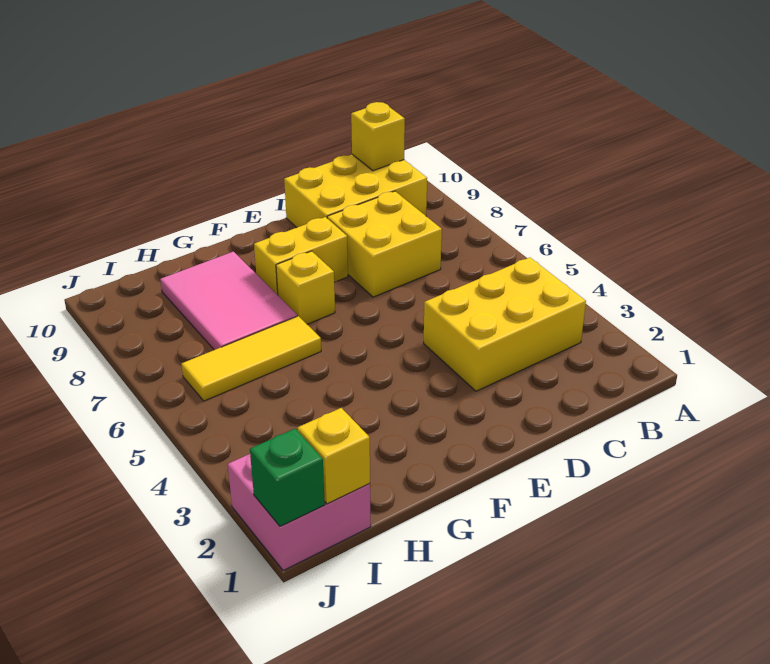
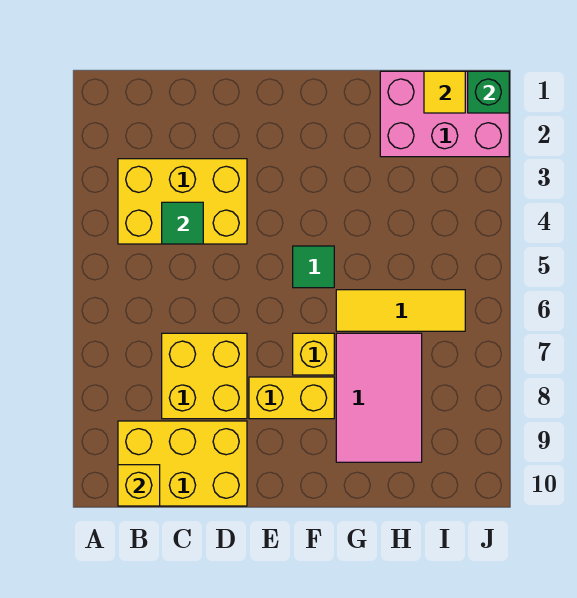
none -> green tile C4 level 2
none -> green tile F5 level 1
pink brick I1:J2 level 1 -> pink brick H1:J2 level 1
yellow brick I1 level 2 -> yellow tile I1 level 2

